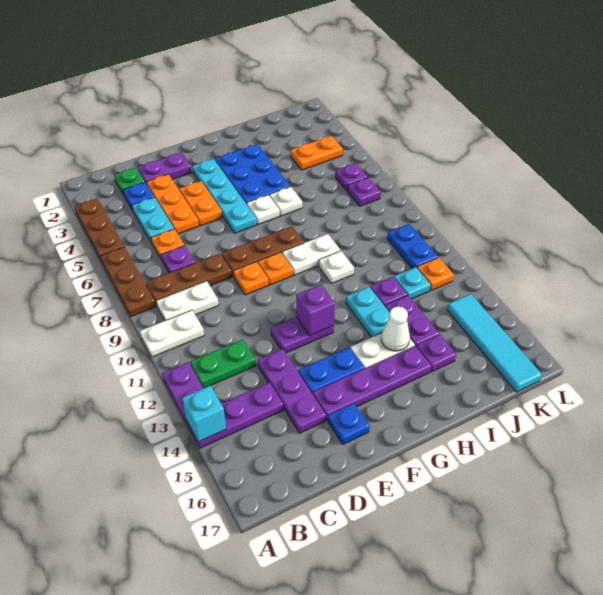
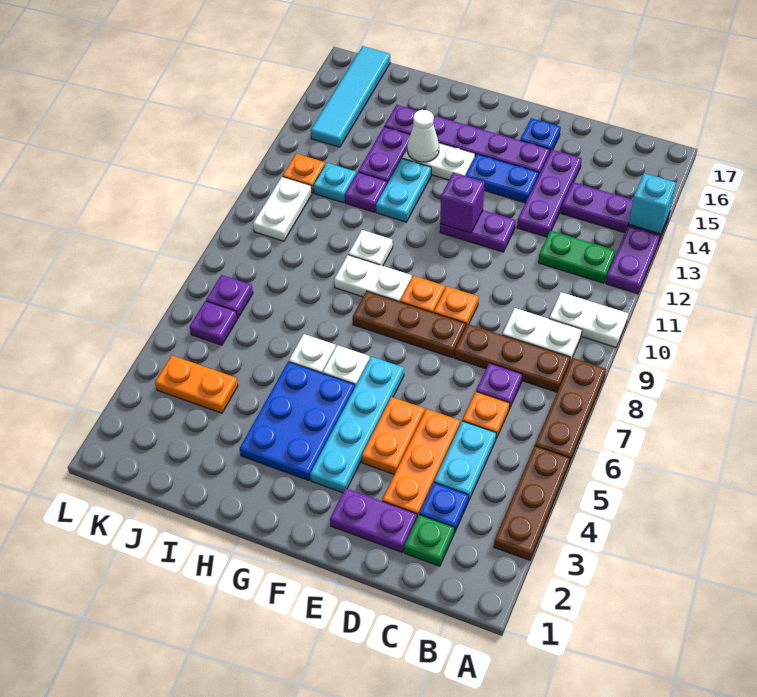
blue plate K10:K11 level 1 -> white plate K10:K11 level 1

